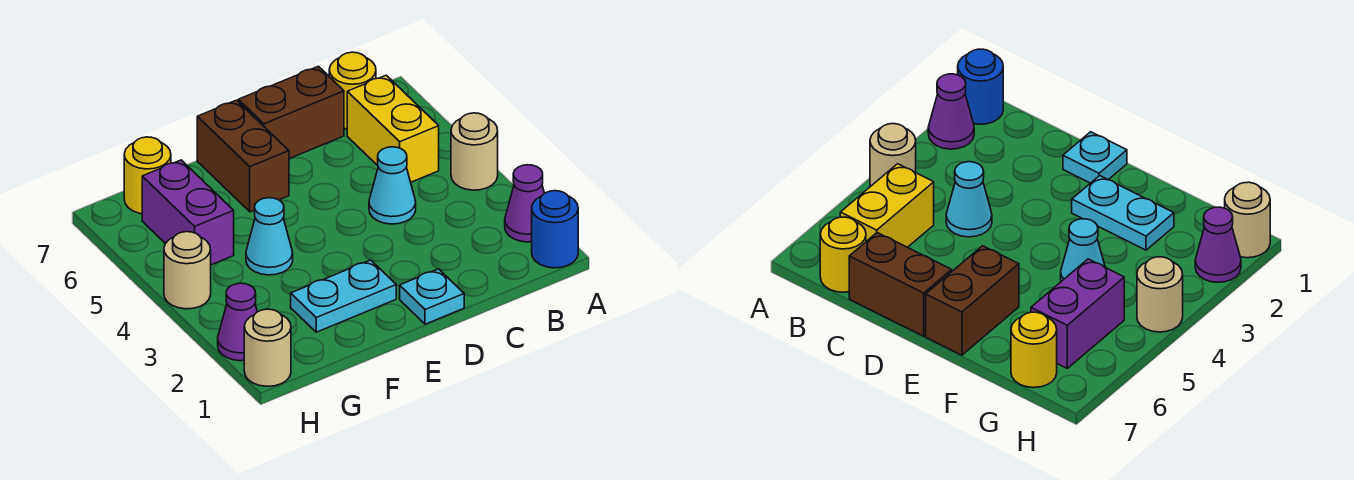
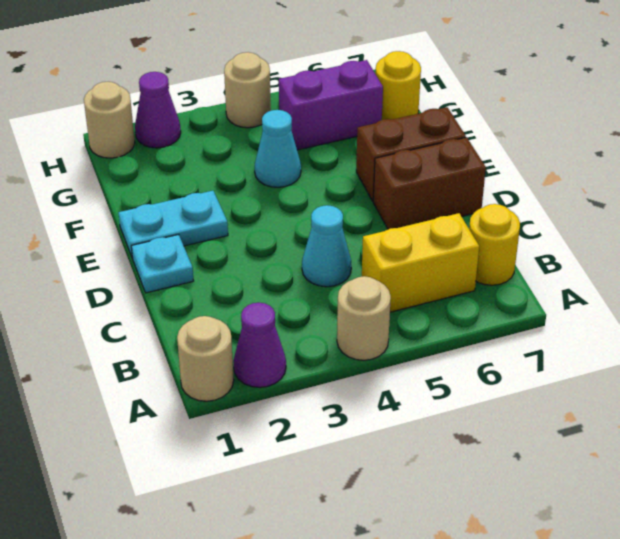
blue round brick A1 level 1 -> tan round brick A1 level 1
brown brick C7:D7 level 1 -> brown brick D6:D7 level 1
cyan plate E2:F2 level 1 -> cyan plate E1:E2 level 1

